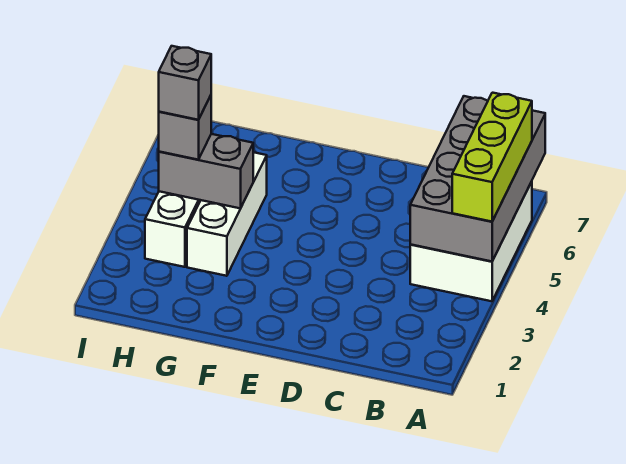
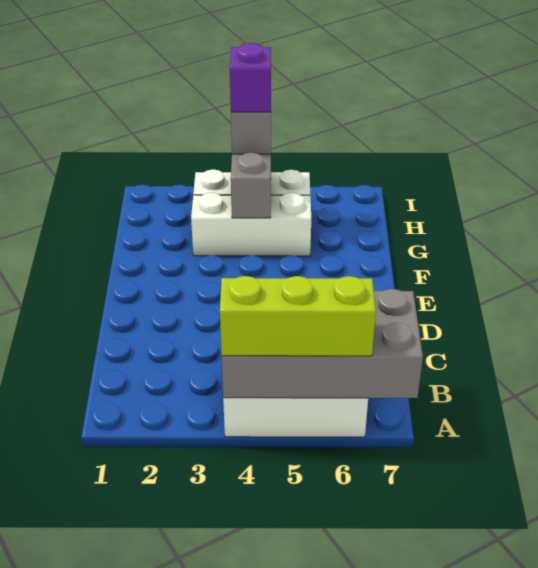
grey brick H4 level 4 -> purple brick H4 level 4

